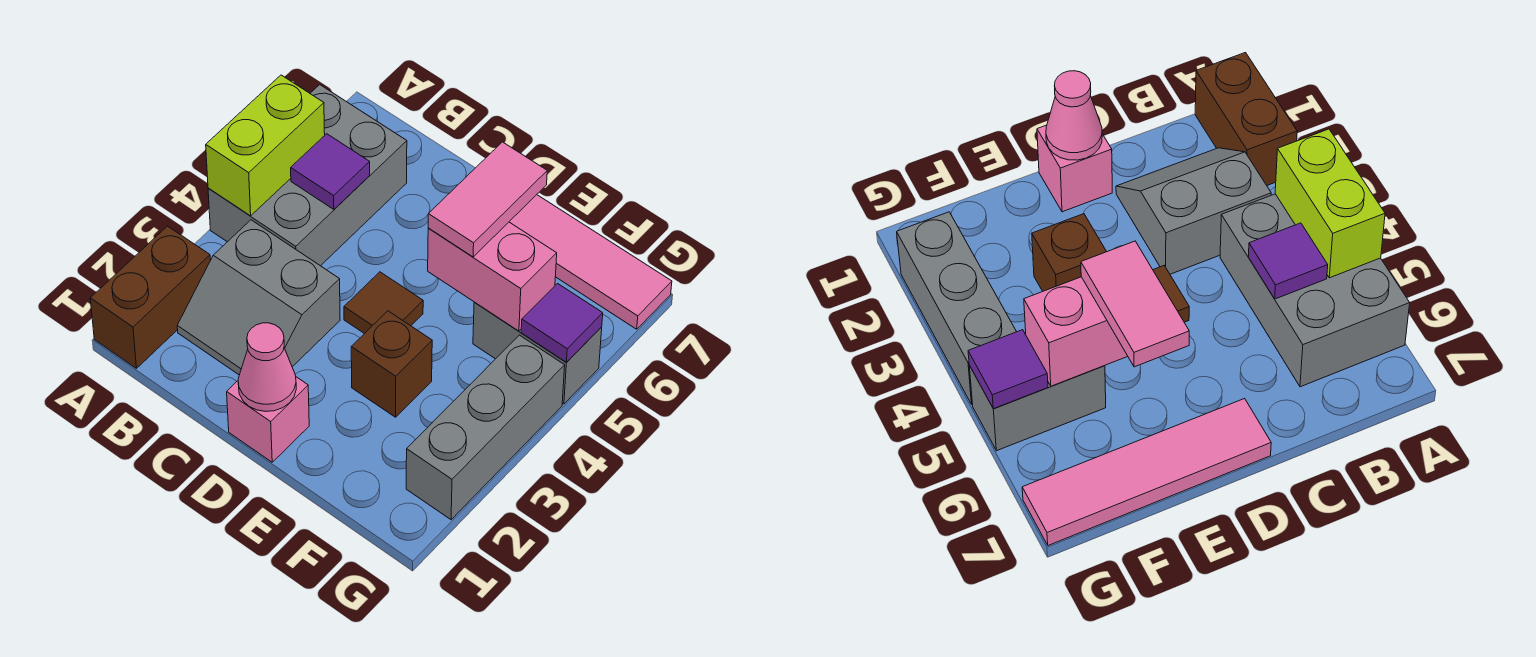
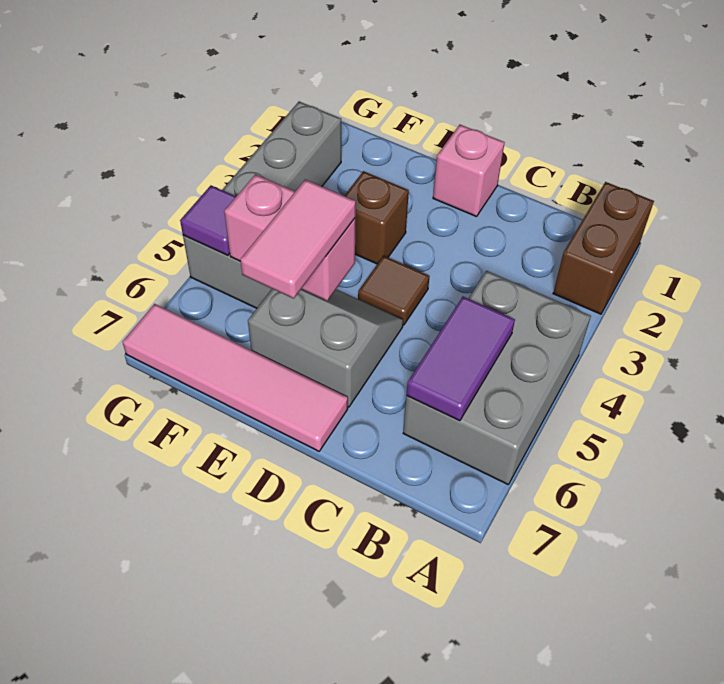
lime brick A4:A5 level 2 -> none
grey slope B2:C3 level 1 top 3 -> grey slope D5:E6 level 1 top 6
purple tile B5 level 2 -> purple tile B5:B6 level 2
pink cone D1 level 2 -> none

